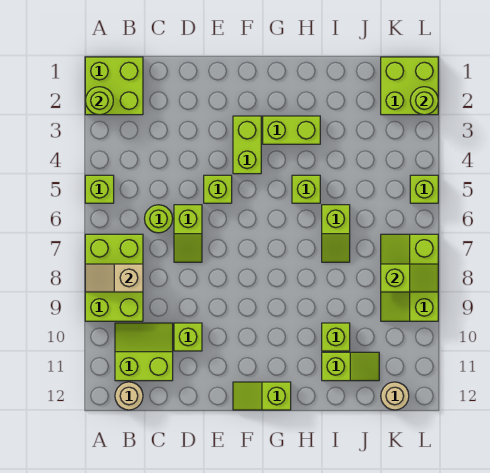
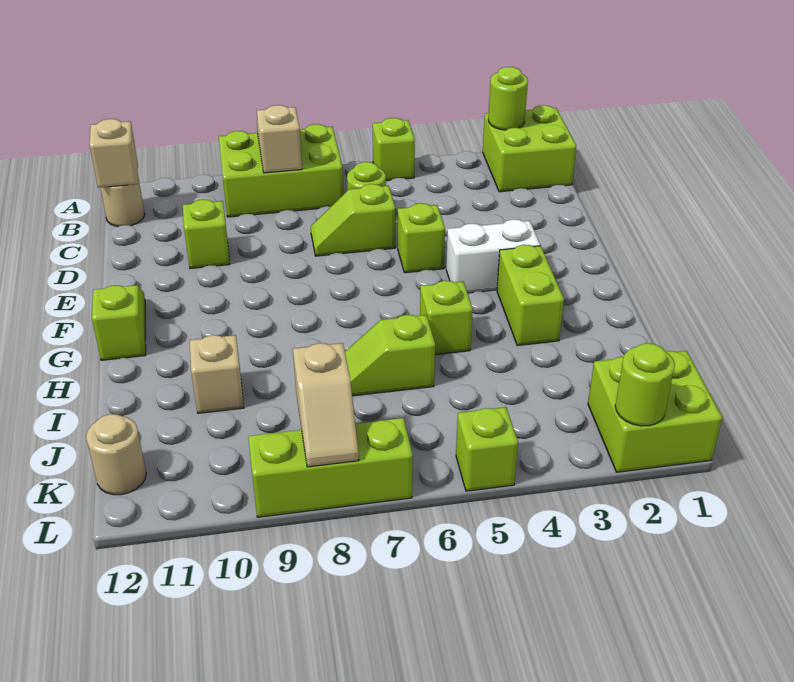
lime slope B10:C11 level 1 top 11 -> none
none -> tan brick B12 level 2
lime brick F3:F4 level 1 -> white brick F3:F4 level 1
lime brick I10 level 1 -> tan brick I10 level 1
lime slope I11:J11 level 1 top I -> none
lime slope K8:L8 level 2 top K -> tan slope K8:L8 level 2 top K

